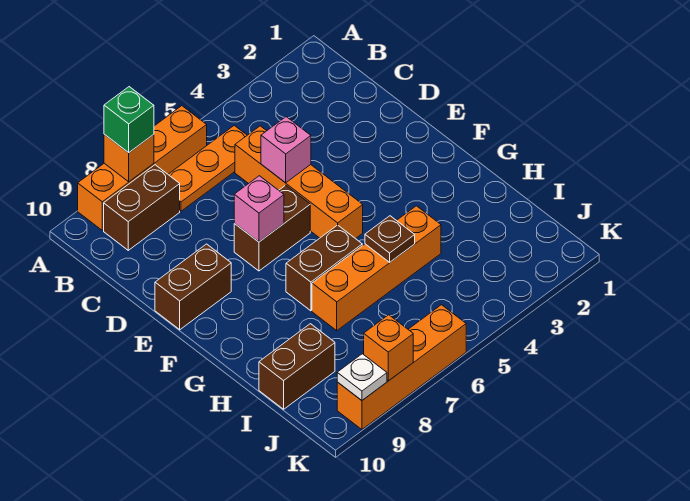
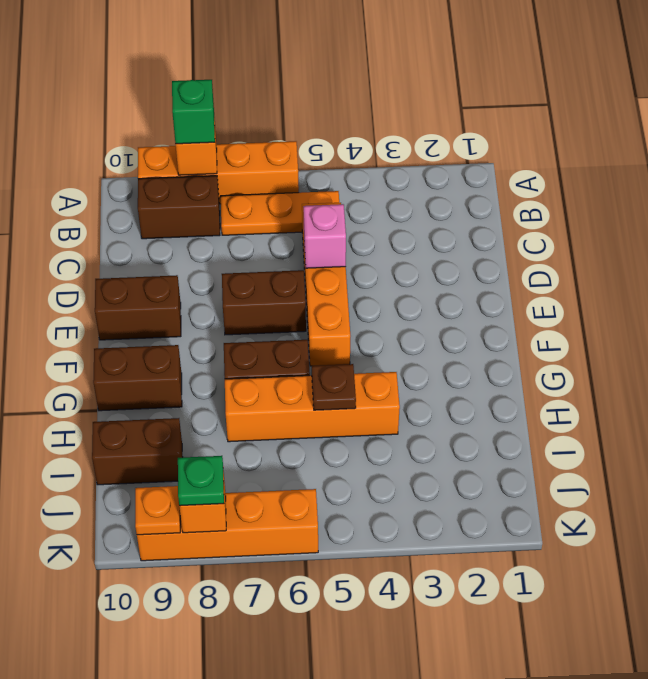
pink brick E7 level 2 -> none
none -> brown brick G9:G10 level 1
none -> green plate K8 level 3
white plate K9 level 2 -> orange plate K9 level 2

